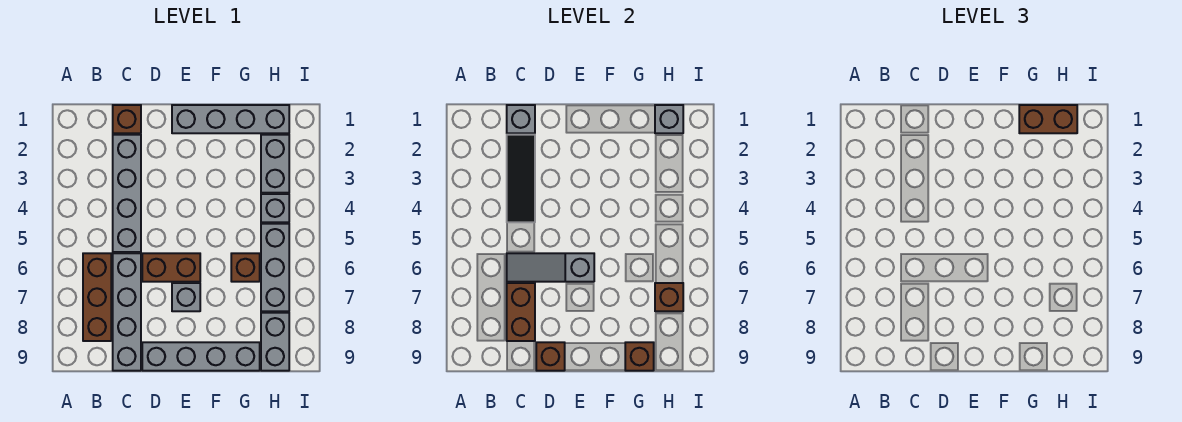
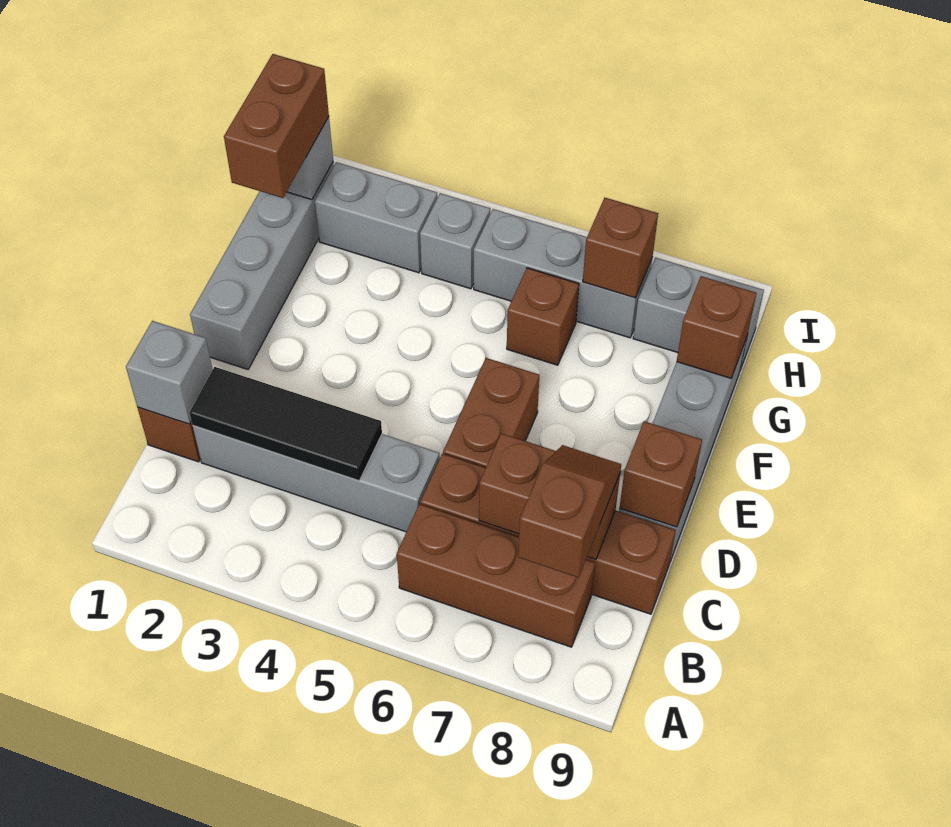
none -> brown slope B8:C8 level 3 top B
grey brick C6:C9 level 1 -> brown brick C6:C9 level 1
grey slope C6:E6 level 2 top E -> none
grey brick E7 level 1 -> none

